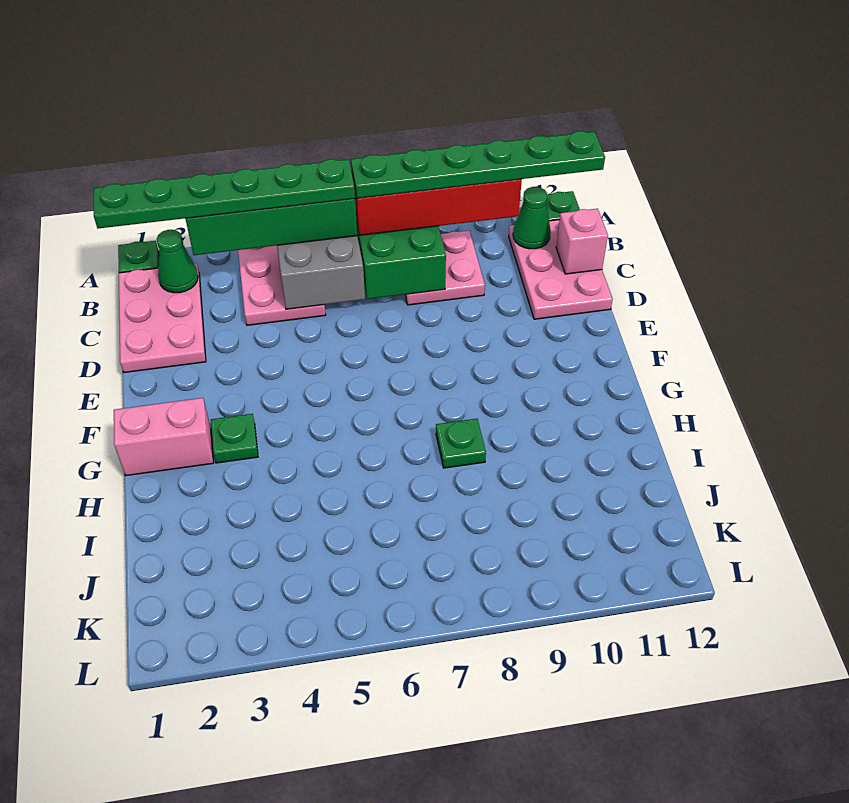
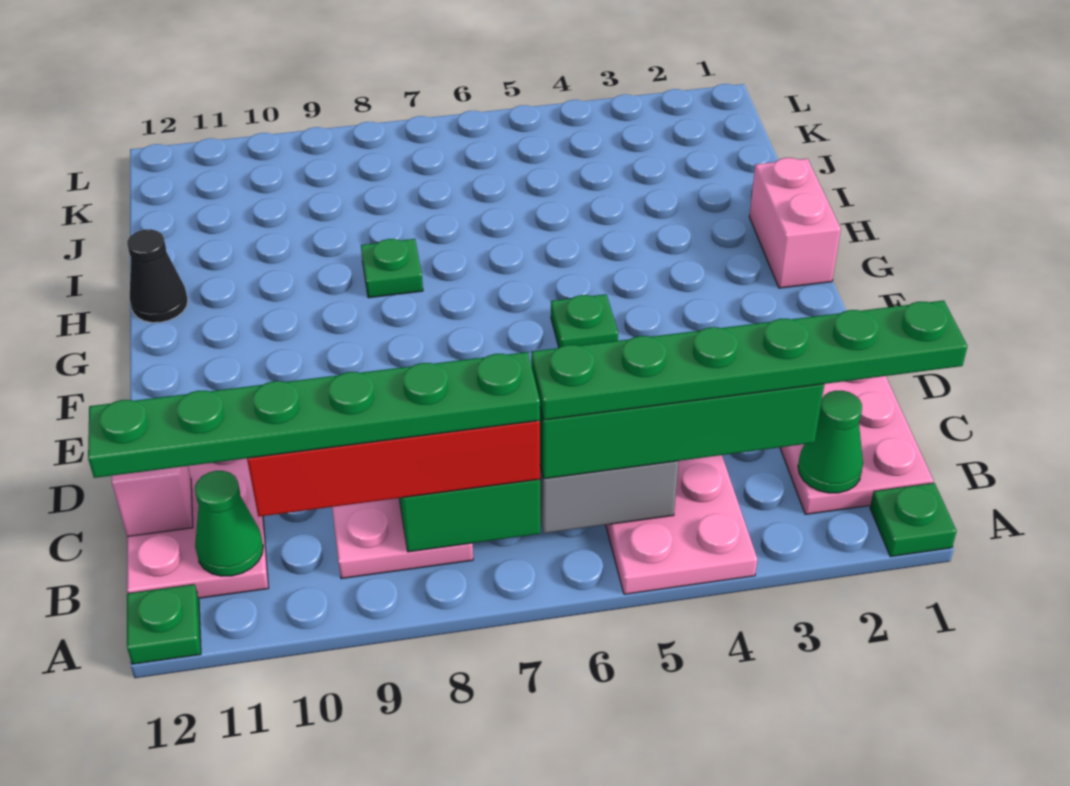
pink brick G1:G2 level 1 -> pink brick G1:H1 level 1
green plate G3 level 1 -> green plate F5 level 1
none -> black cone H12 level 1

